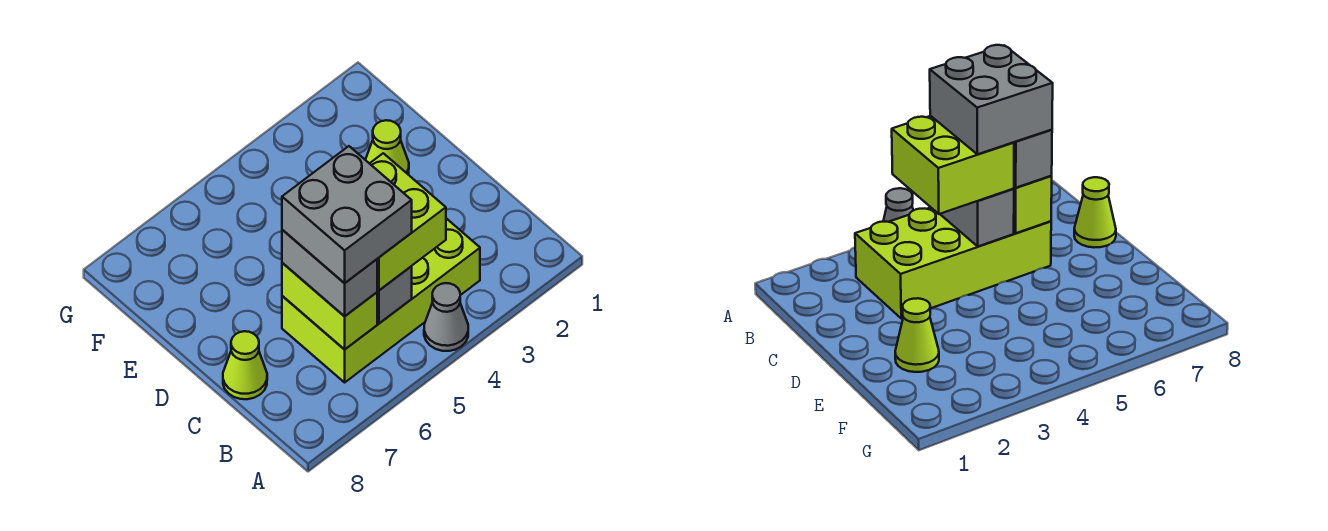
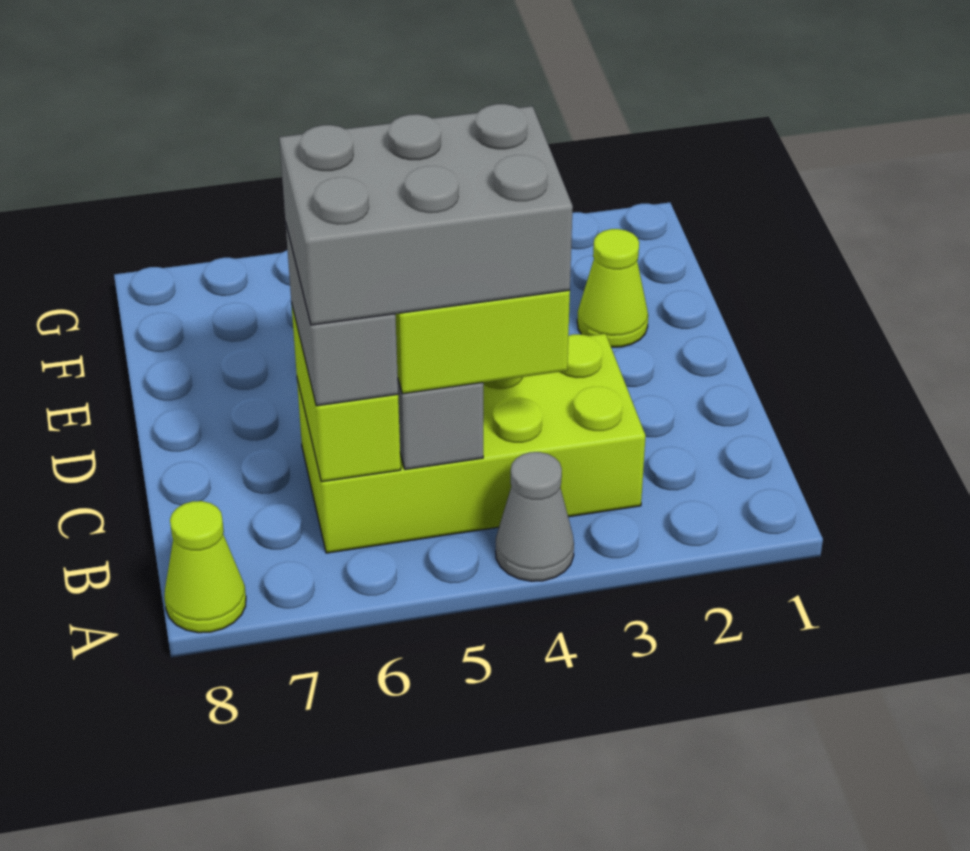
grey brick B5:C6 level 4 -> grey brick B4:C6 level 4
lime cone C8 level 1 -> lime cone A8 level 1

